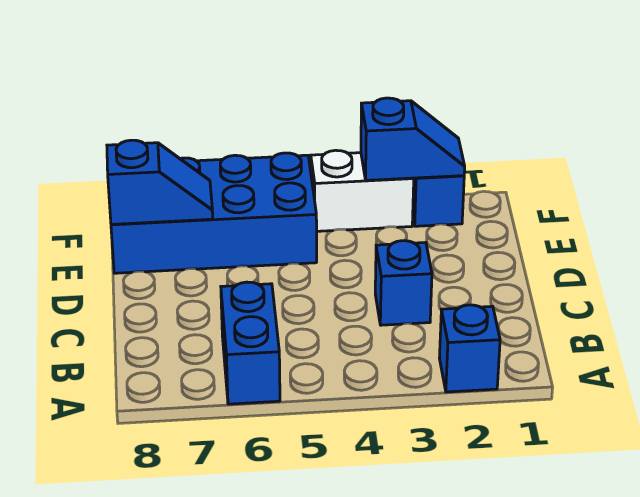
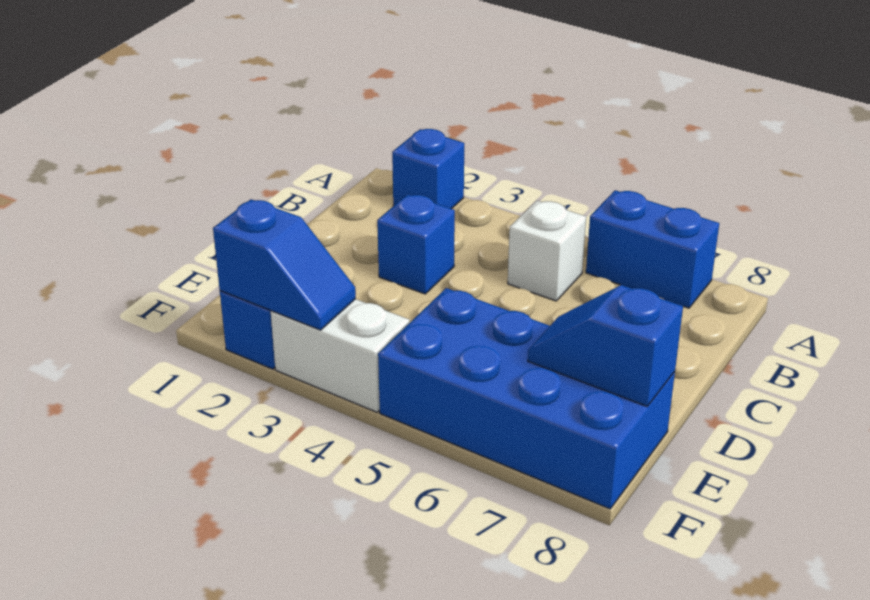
blue brick A6:B6 level 1 -> blue brick A6:A7 level 1
none -> white brick B5 level 1
blue slope F2:F3 level 2 top 3 -> blue slope F2:F3 level 2 top 2

